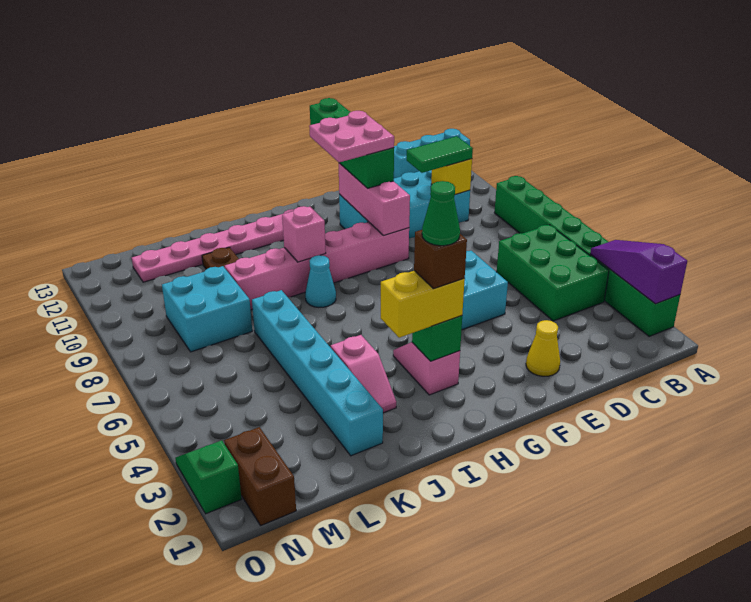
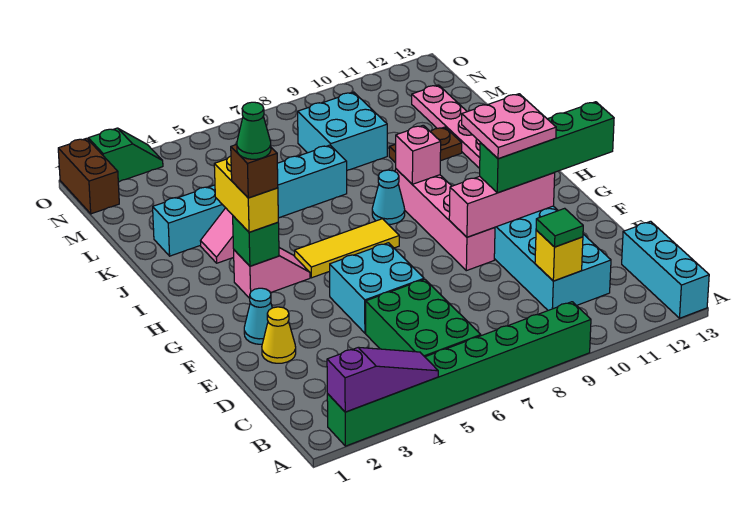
green brick B4:C6 level 1 -> green brick B5:D6 level 1
green tile C10:D10 level 3 -> green tile C10 level 3
none -> cyan cone F2 level 1
pink brick F9:K9 level 1 -> pink brick F9:I9 level 1
none -> yellow tile H5:H7 level 1
brown brick N1:N2 level 1 -> brown brick N1:O1 level 1

